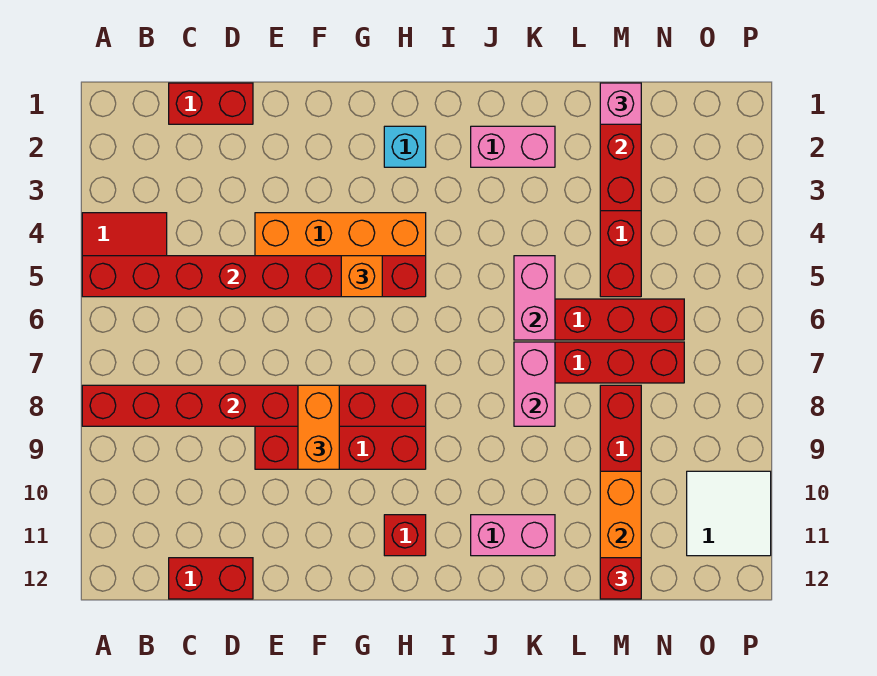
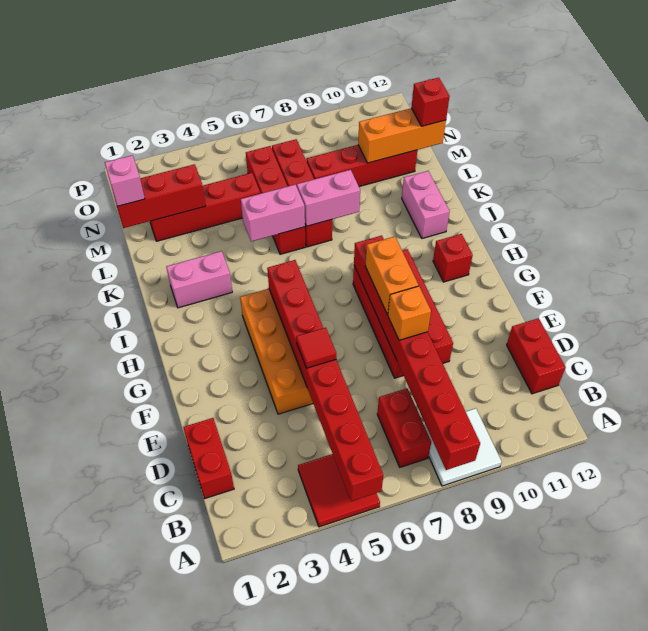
none -> red brick B7:C7 level 1
none -> red tile E5 level 3
orange brick F8:F9 level 3 -> orange brick F8:G8 level 3
orange brick G5 level 3 -> orange brick E8 level 3
cyan brick H2 level 1 -> none
pink brick J2:K2 level 1 -> pink brick J2:J3 level 1
white tile O10:P11 level 1 -> white tile A8:B9 level 1

